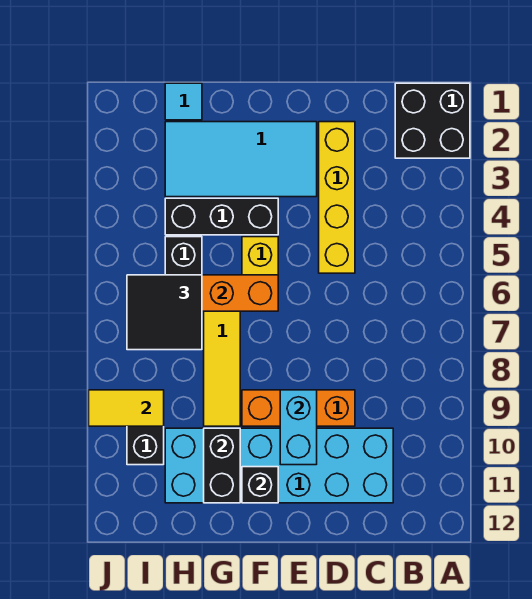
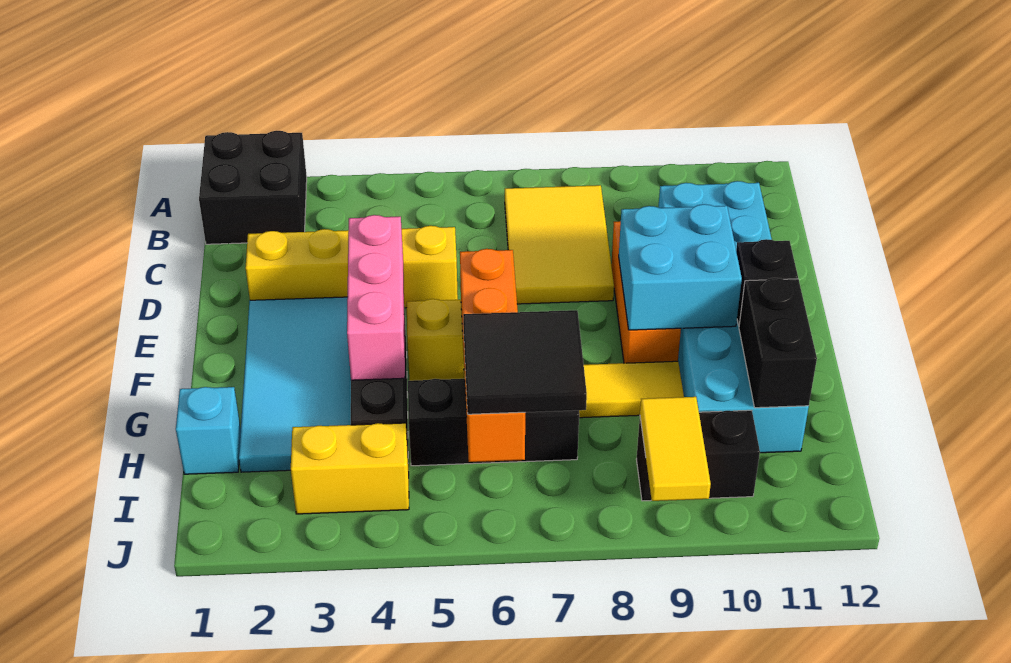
none -> yellow tile B7:D8 level 1
none -> pink brick E4:G4 level 2
cyan brick E9:E10 level 2 -> cyan brick E9:F10 level 2
black brick G10:G11 level 2 -> black brick G11:H11 level 2
cyan tile H1 level 1 -> cyan brick H1 level 1
none -> yellow brick I3:I4 level 1

